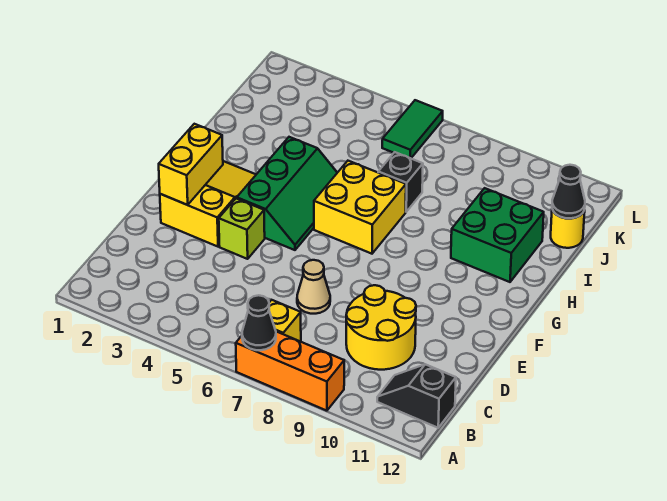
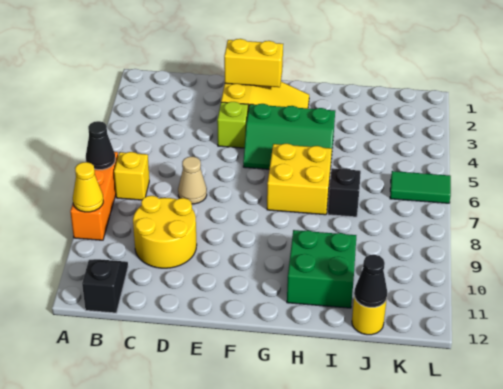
none -> yellow cone A9 level 2

